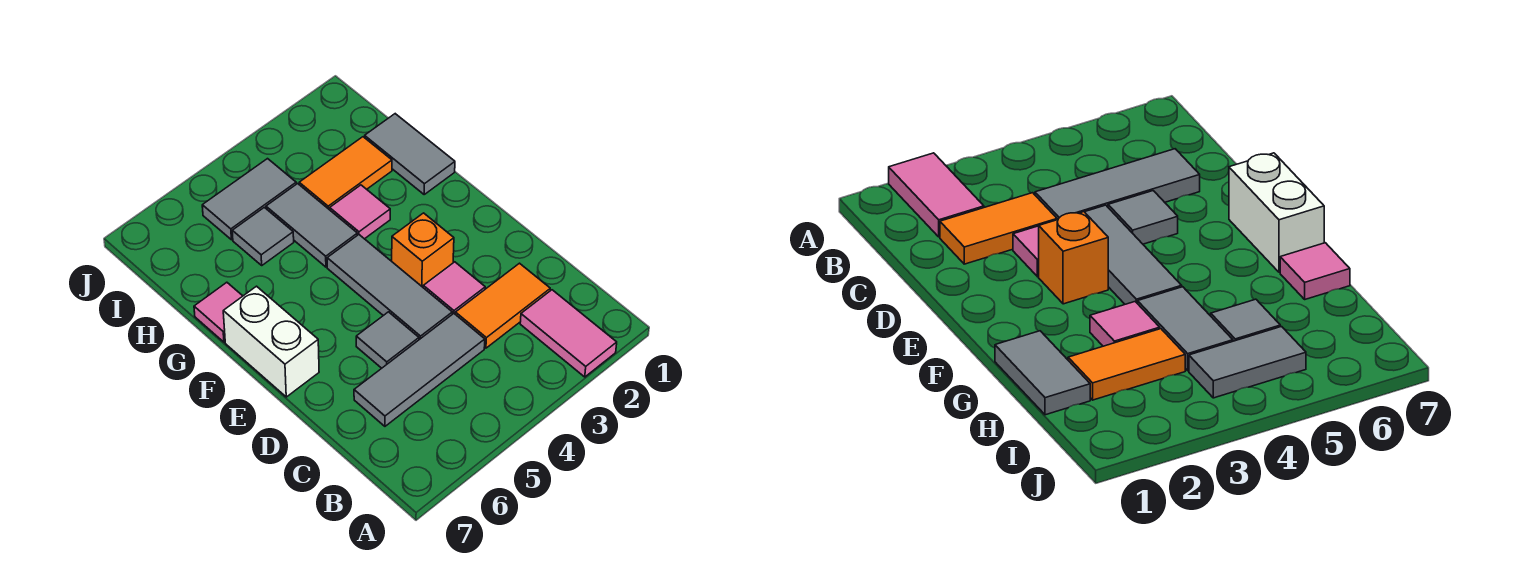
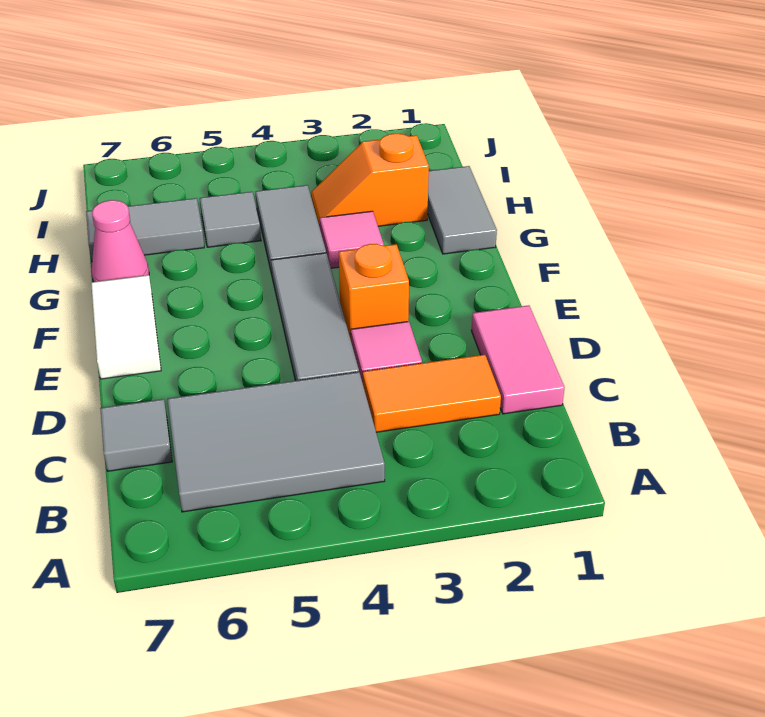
pink tile A2:B2 level 1 -> pink tile C1:D1 level 1
grey tile C4:C6 level 1 -> grey tile B4:C6 level 1
grey tile D5 level 1 -> grey tile C7 level 1
white brick E7:F7 level 1 -> white tile E7:F7 level 1
pink tile G7 level 1 -> pink cone G7 level 1
orange tile H2:H3 level 1 -> orange slope H2:H3 level 1 top 2
grey tile I4:I5 level 1 -> grey tile H6:H7 level 1

